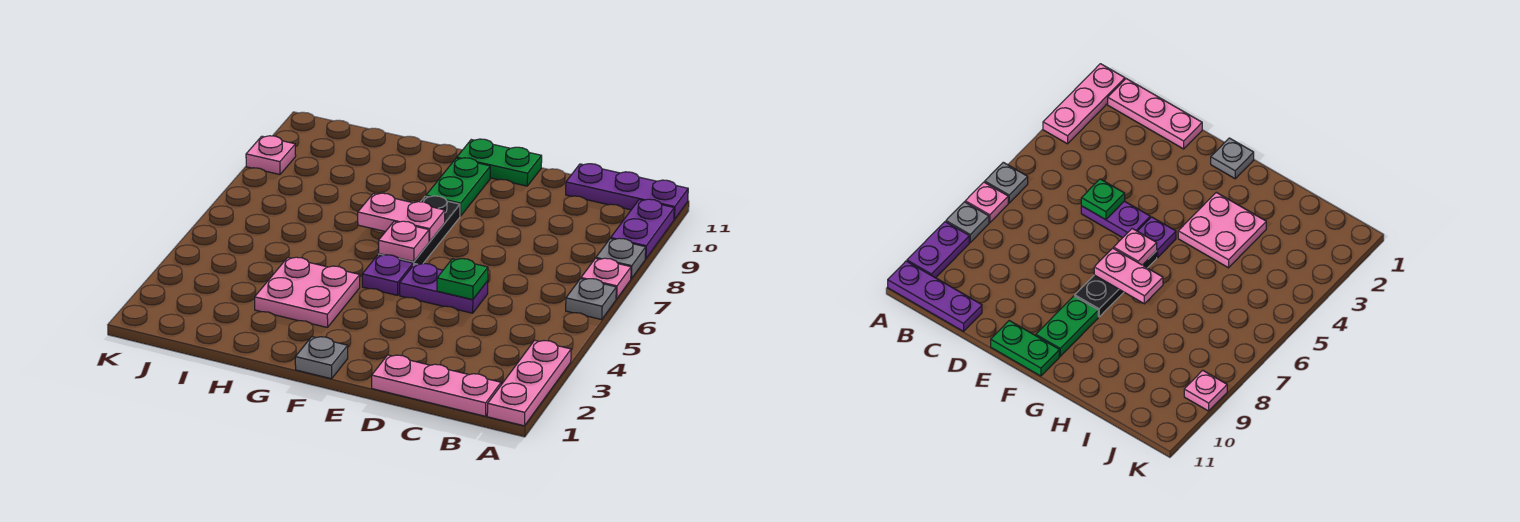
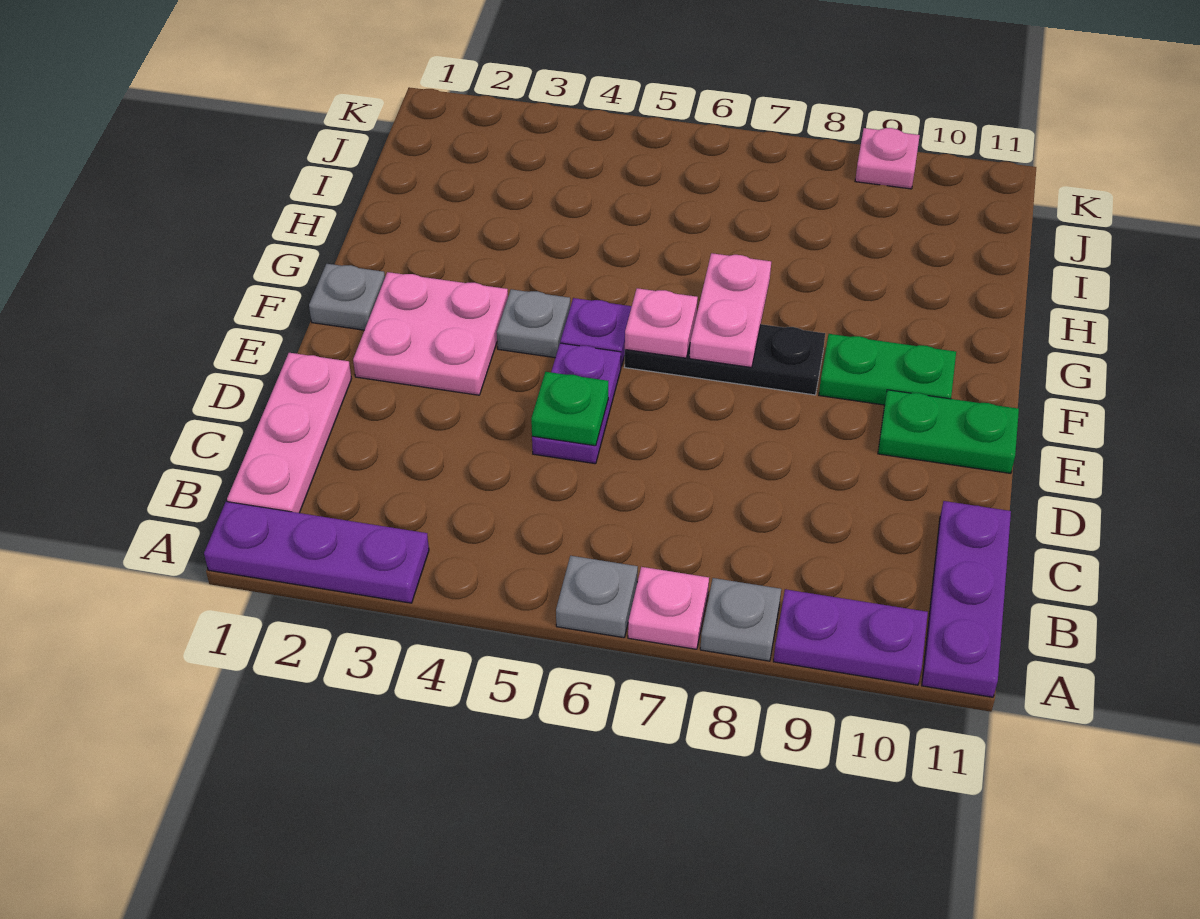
pink plate A1:A3 level 1 -> purple plate A1:A3 level 1
green plate E11:F11 level 1 -> green plate E10:E11 level 1
none -> grey plate F4 level 1
pink plate G3:H4 level 1 -> pink plate E2:F3 level 1

